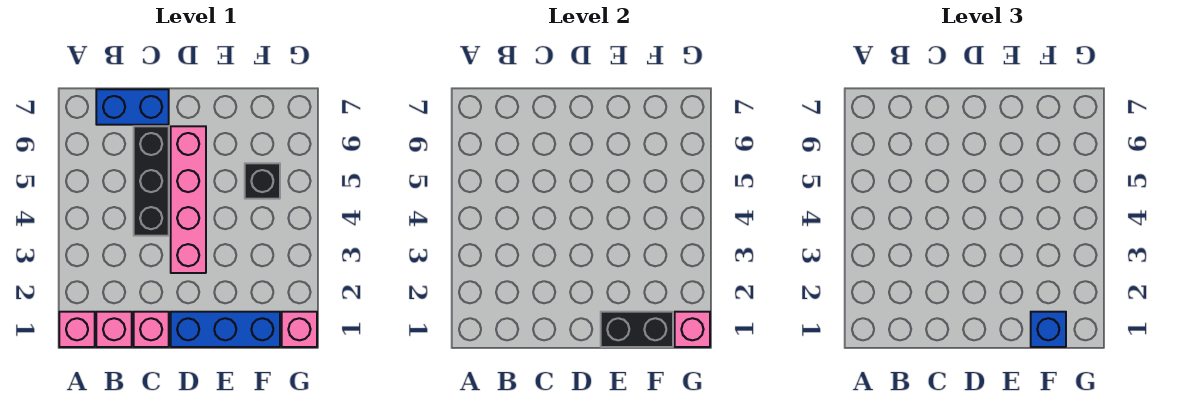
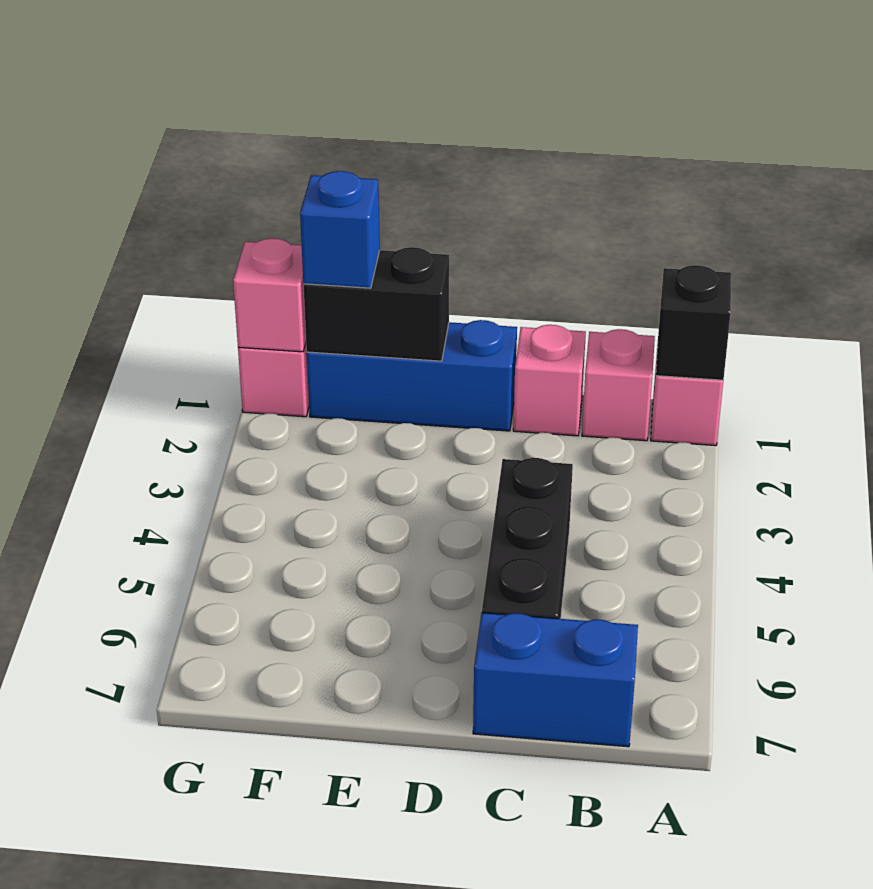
pink brick D3:D6 level 1 -> none
black brick F5 level 1 -> black brick A1 level 2

